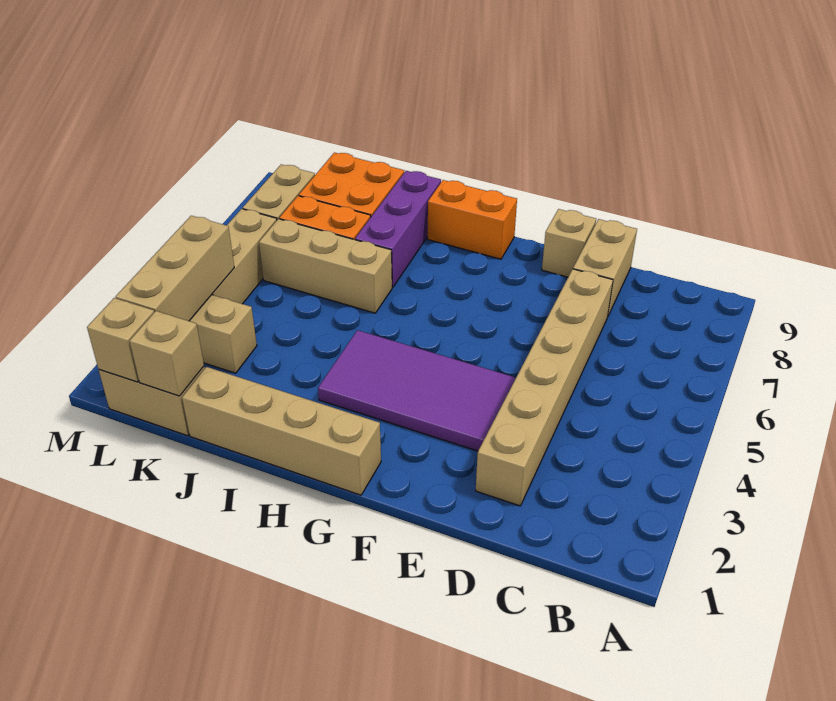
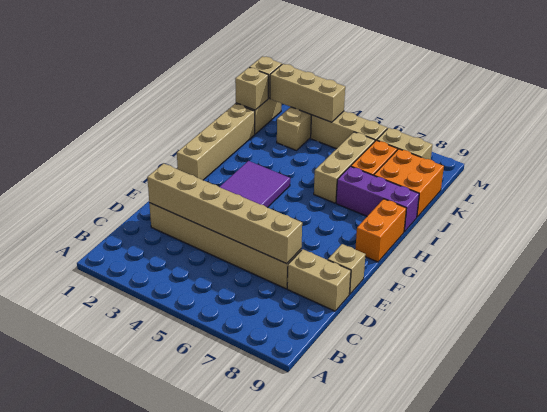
none -> tan brick D2:D7 level 2

